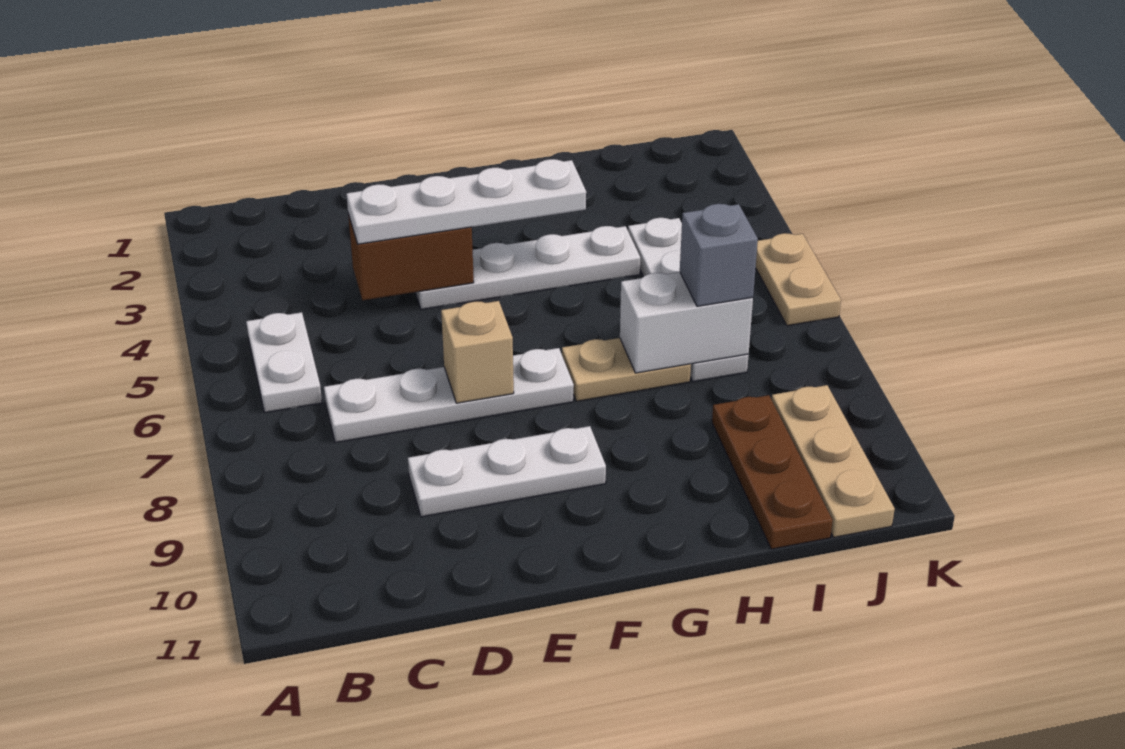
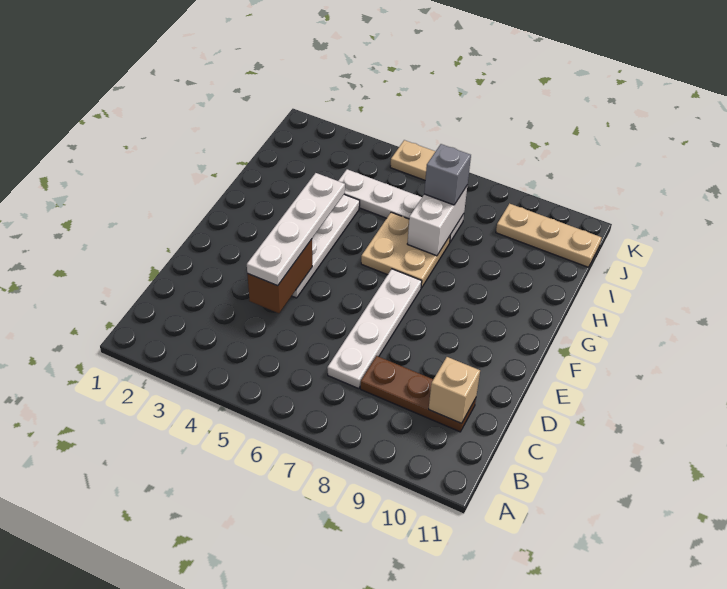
white plate B5:B6 level 1 -> none
white plate D9:F9 level 1 -> none
tan brick E7 level 2 -> tan brick C10 level 2
tan plate G7:H7 level 1 -> tan plate G6:H7 level 1
brown plate I9:I11 level 1 -> brown plate C8:C10 level 1

